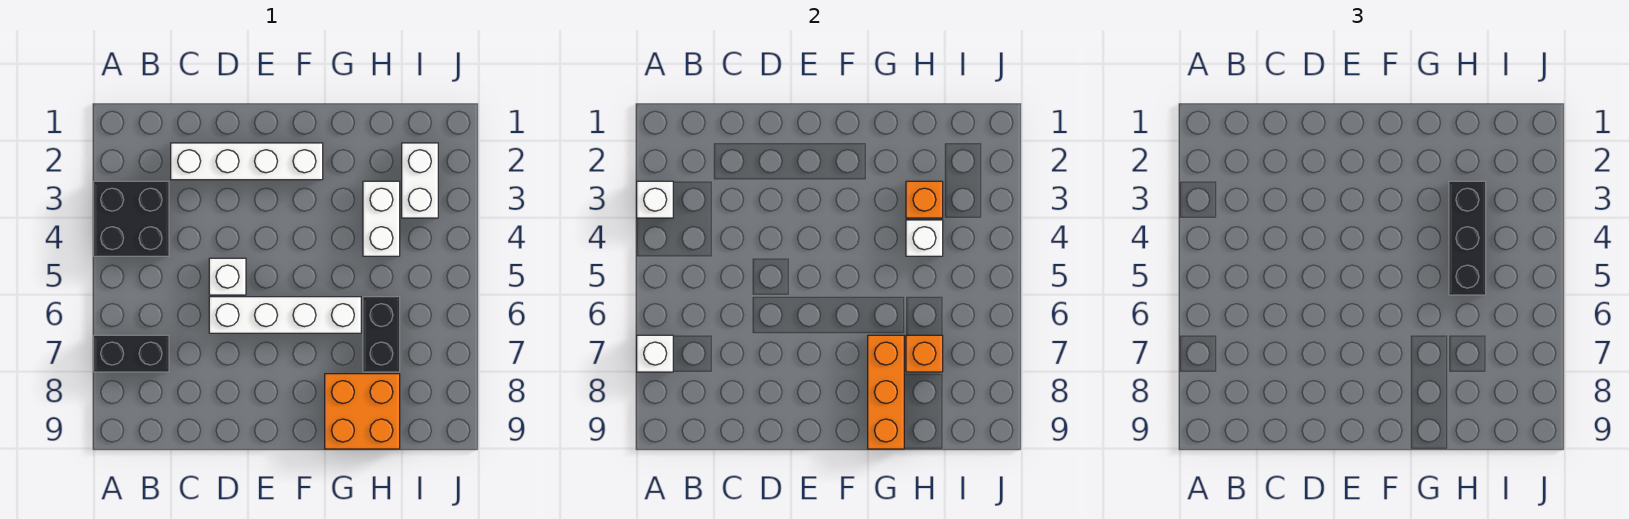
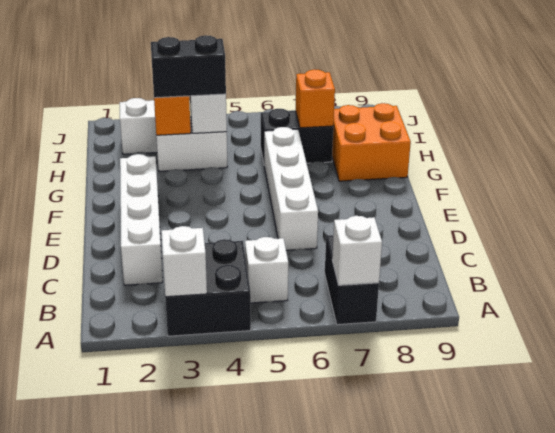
white brick D5 level 1 -> white brick B5 level 1
orange brick G7:G9 level 2 -> none
black brick H3:H5 level 3 -> black brick H3:H4 level 3

